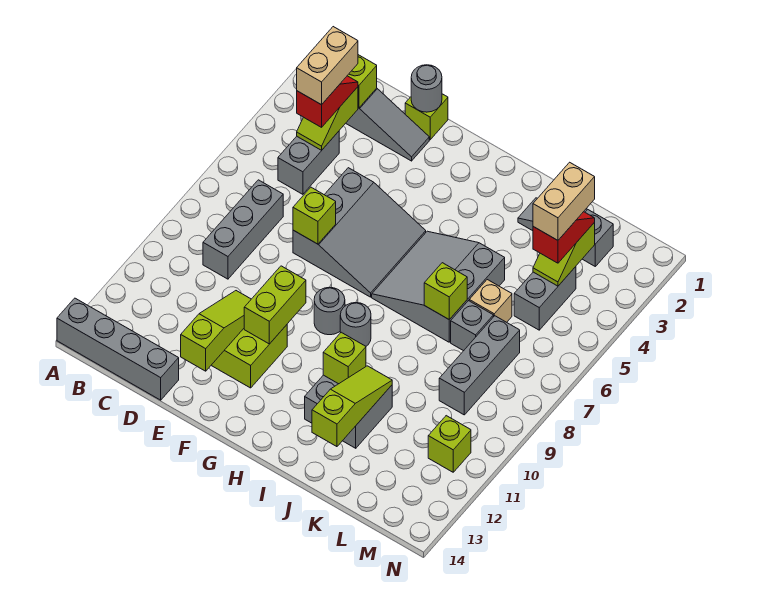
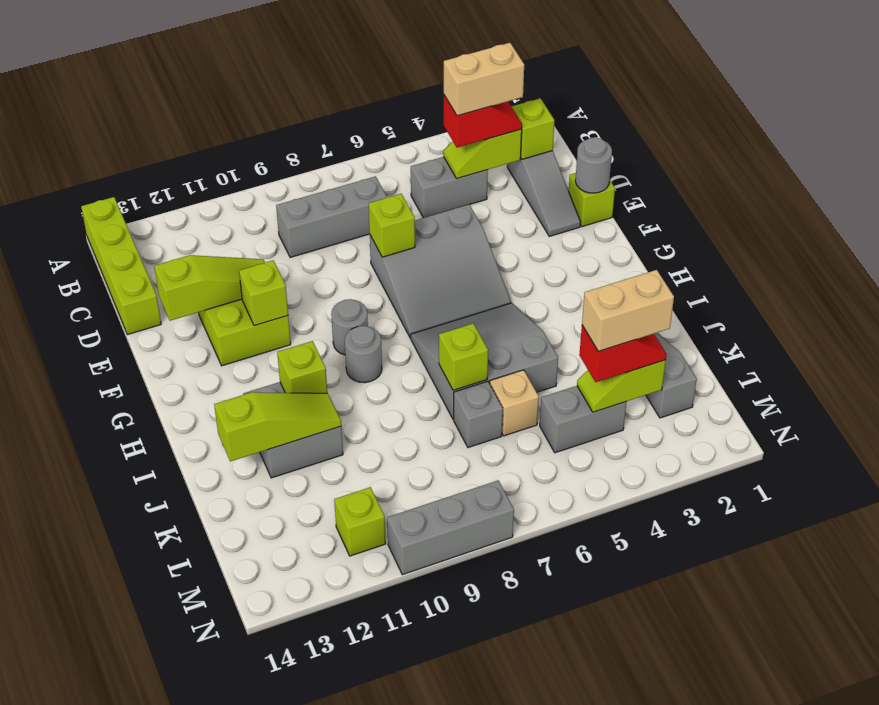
grey brick A14:D14 level 1 -> lime brick A14:D14 level 1
lime brick F10:F11 level 2 -> lime brick F11 level 2
grey brick L7:L9 level 1 -> grey brick N8:N10 level 1

